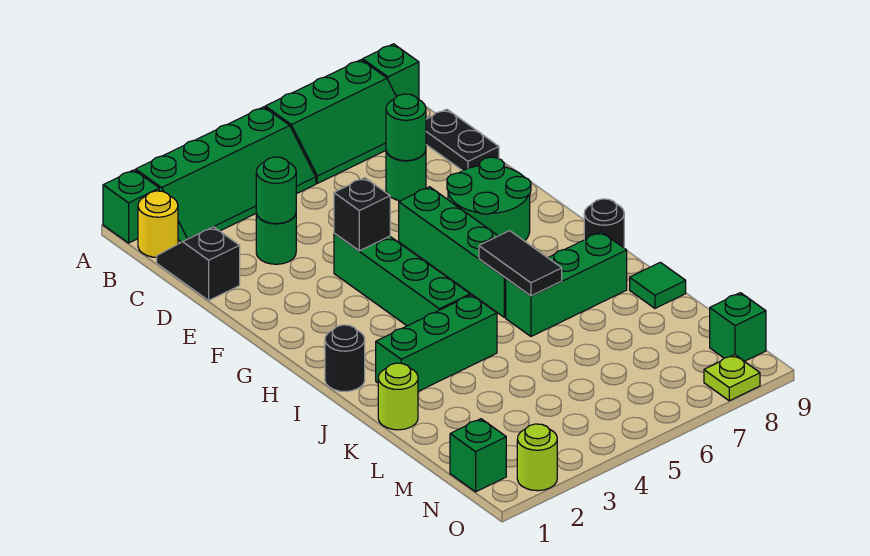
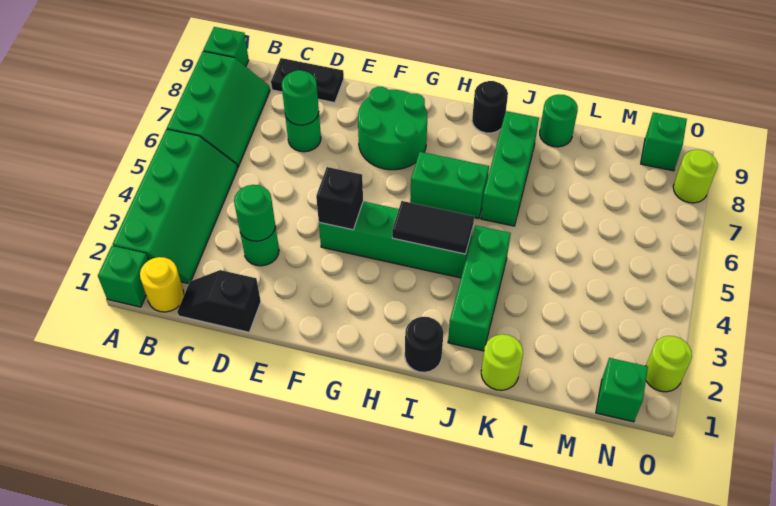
green brick F6:I6 level 1 -> green brick H6:I6 level 1
black tile I6:J6 level 2 -> black tile H4:I4 level 2
green tile K9 level 1 -> green round brick K9 level 1
lime plate O8 level 1 -> lime round brick O8 level 1

